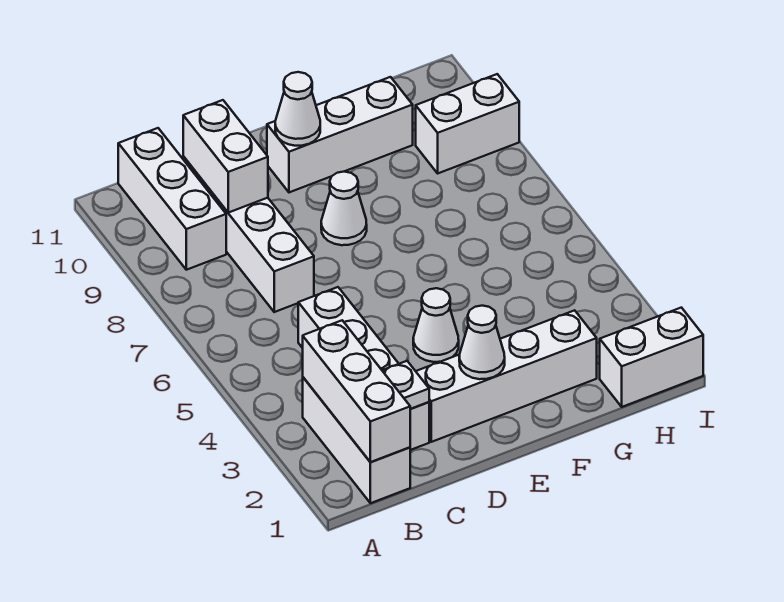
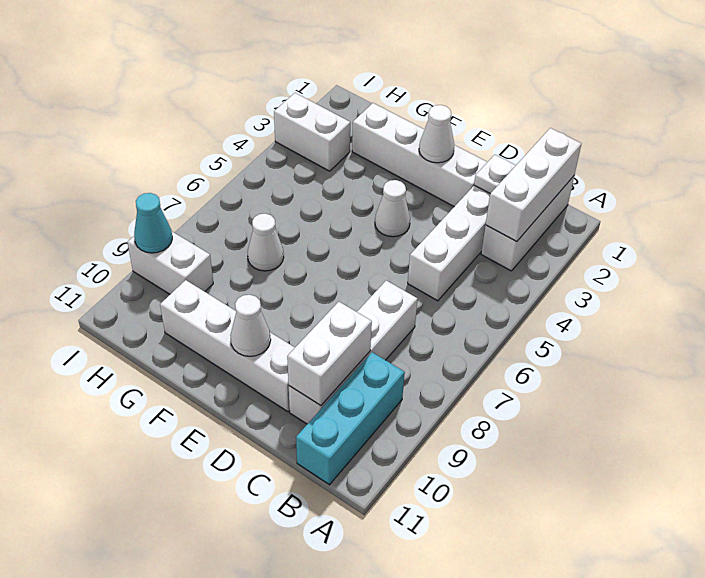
white brick B9:B11 level 1 -> cyan brick B9:B11 level 1
white cone E8 level 1 -> white cone G7 level 1
white brick E10:G10 level 1 -> white brick D10:G10 level 1
white brick H1:I1 level 1 -> white brick H3:I3 level 1
none -> cyan cone I9 level 2

